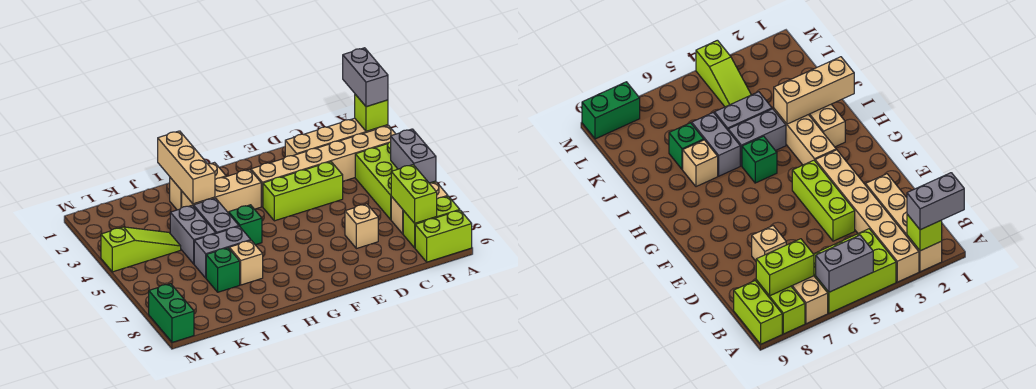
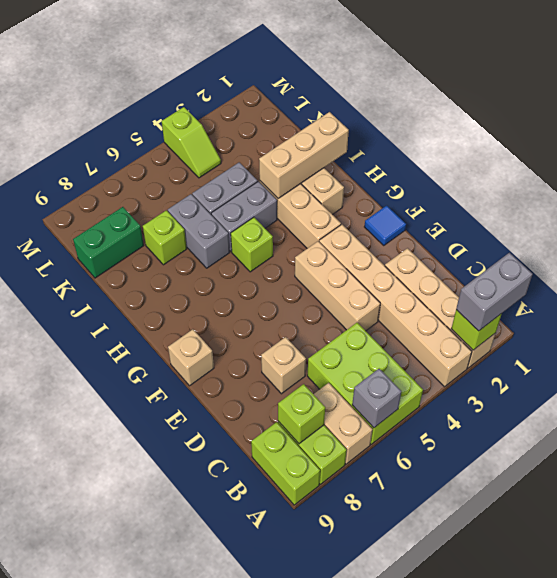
lime brick A4:B6 level 1 -> lime brick A5:C6 level 1
grey brick A5:A6 level 2 -> grey brick A6 level 2
lime brick B7:B8 level 2 -> lime brick B8 level 2
lime brick D4:F4 level 1 -> tan brick D4:F4 level 1
none -> blue tile F1 level 1
green brick H5 level 1 -> lime brick H5 level 1
tan brick I7 level 1 -> tan brick F9 level 1
green brick J7 level 1 -> lime brick J7 level 1
lime slope K4:M4 level 1 top M -> lime slope L4:M4 level 1 top M
green brick M8:M9 level 1 -> green brick K8:K9 level 1

